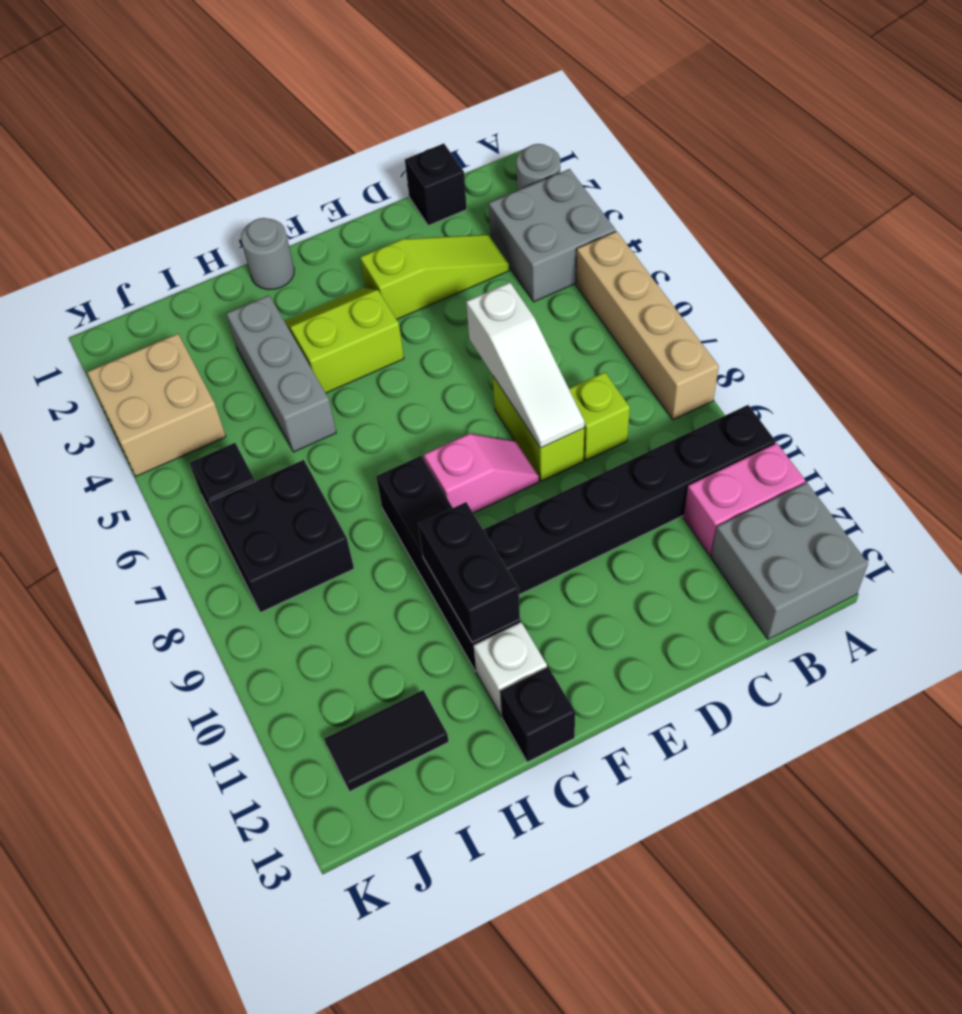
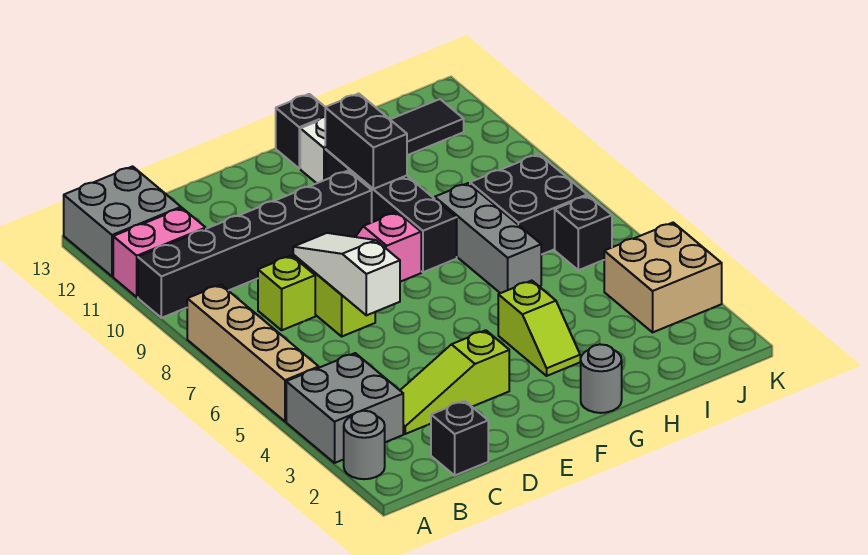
lime slope F3:G4 level 1 top 4 -> lime slope G3:G4 level 1 top 4
grey brick H3:H5 level 1 -> grey brick H6:H8 level 1

